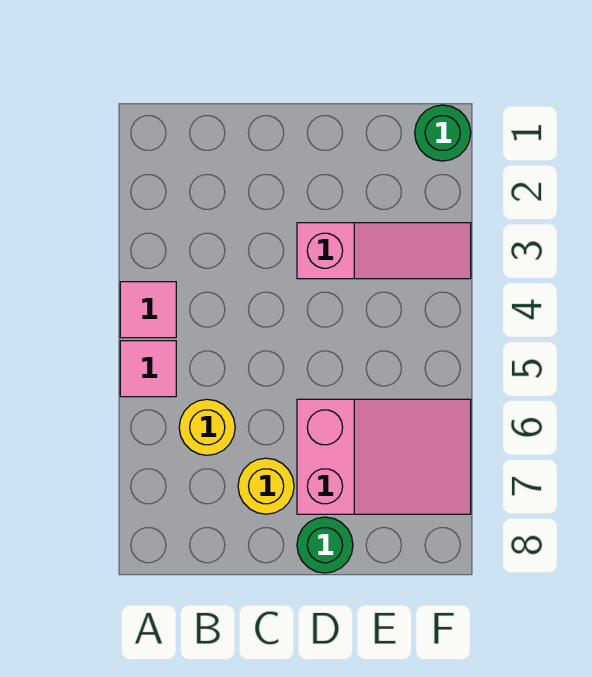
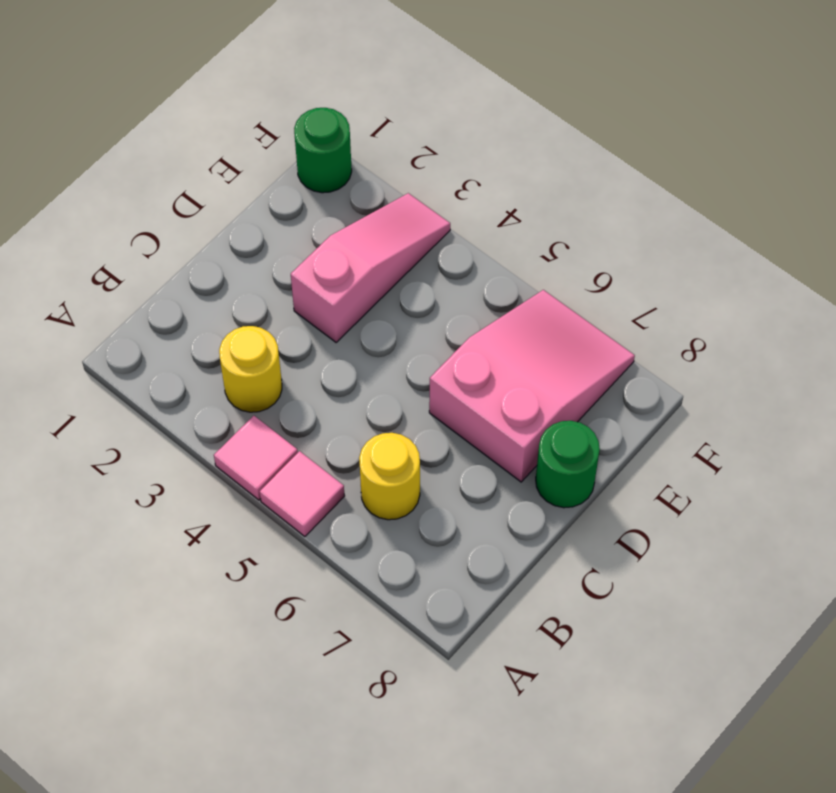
yellow round brick C7 level 1 -> yellow round brick B3 level 1

